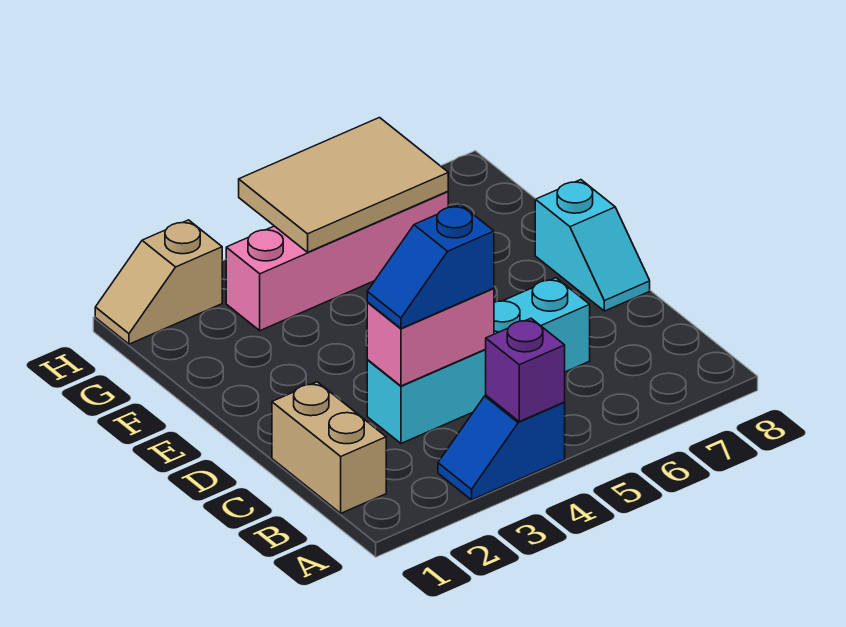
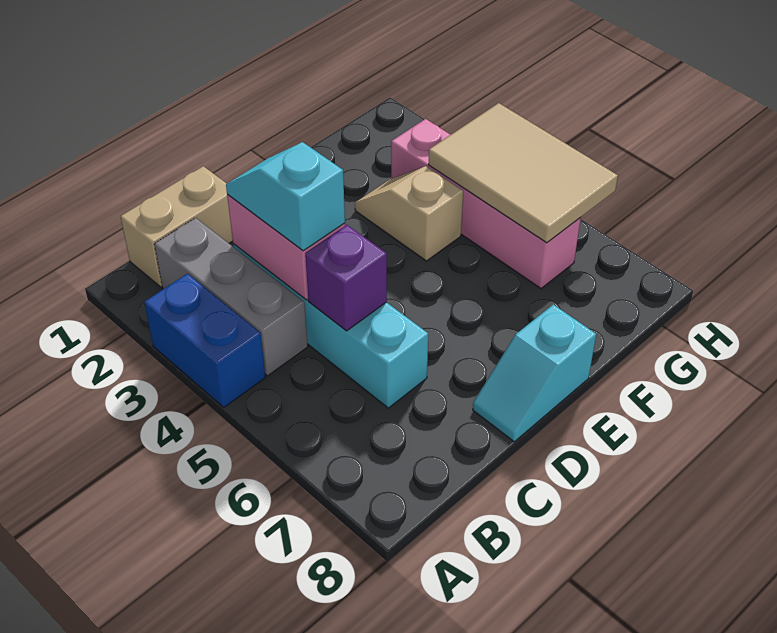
blue slope A3:A4 level 1 top 4 -> blue brick A3:A4 level 1
purple brick A4 level 2 -> purple brick C5 level 2
none -> grey brick B2:B4 level 1
blue slope C3:C4 level 3 top 4 -> cyan slope C3:C4 level 3 top 4
tan slope H1:H2 level 1 top 2 -> tan slope F3:F4 level 1 top 4

